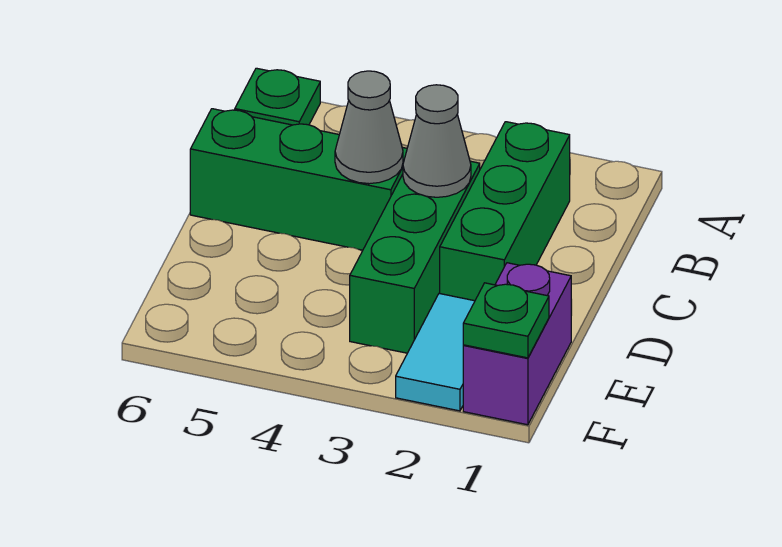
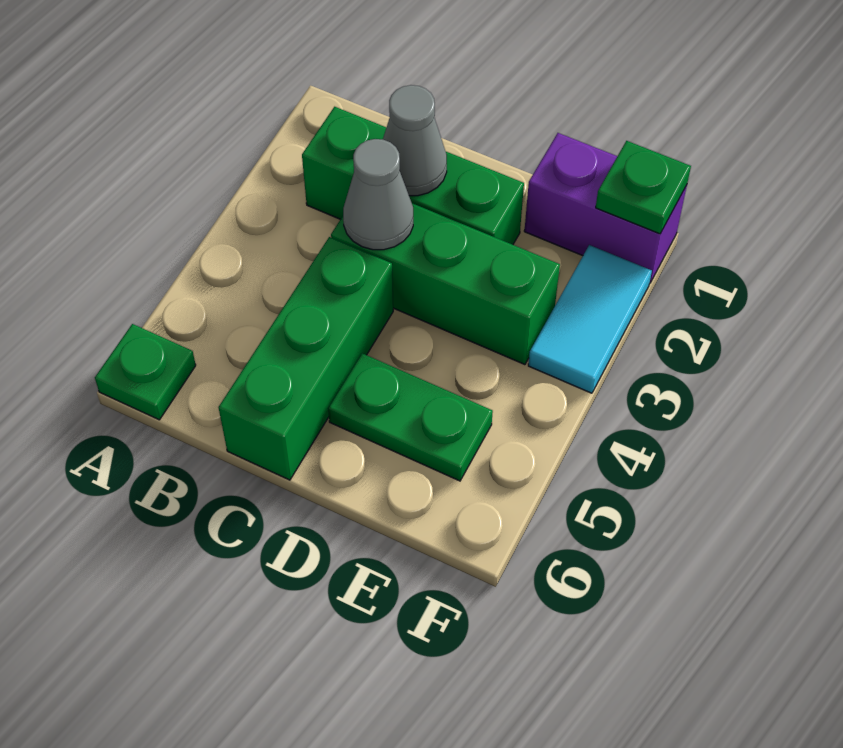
grey cone C4 level 2 -> grey cone C2 level 2
none -> green plate D5:E5 level 1
cyan tile E2:F2 level 1 -> cyan tile F2:F3 level 1

